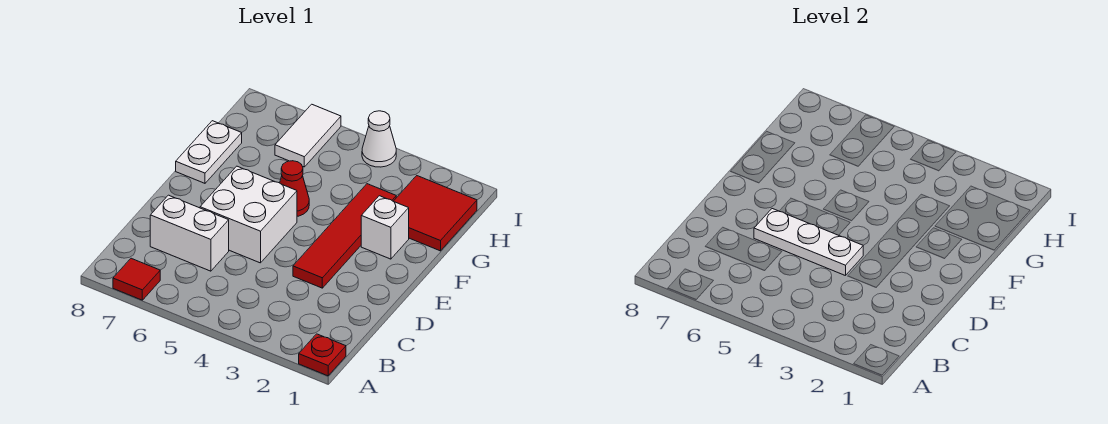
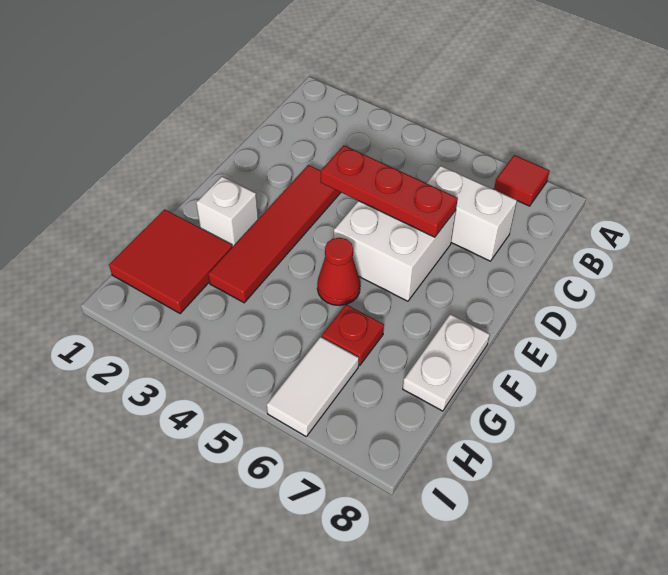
red plate A1 level 1 -> red plate G6 level 1
white plate D4:D6 level 2 -> red plate D4:D6 level 2
white cone I4 level 1 -> none

